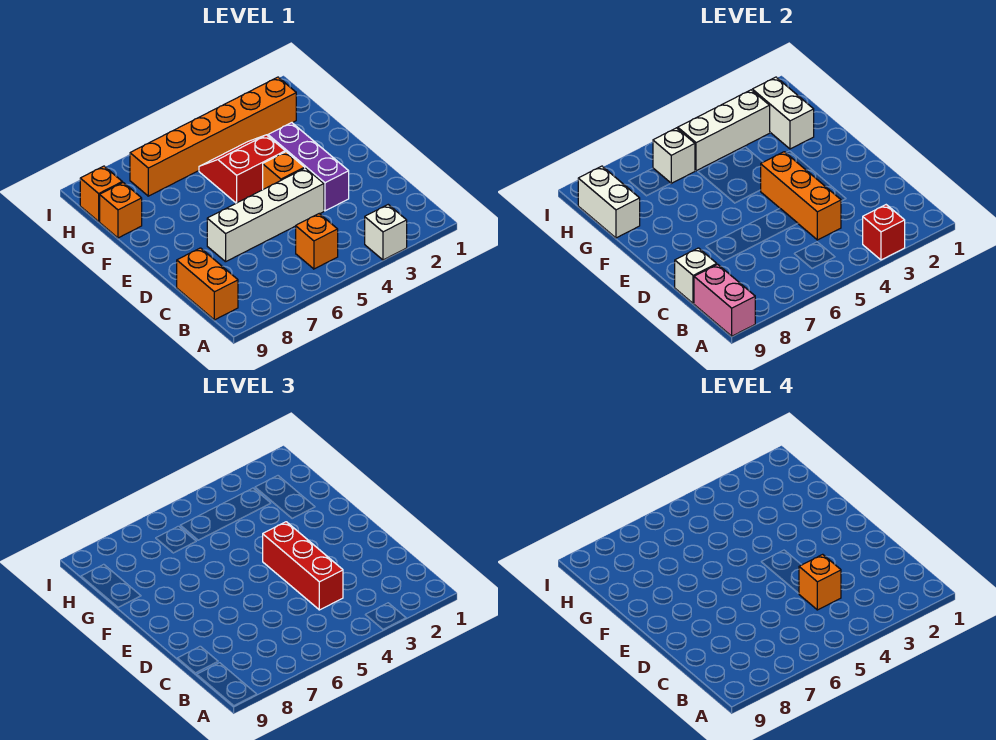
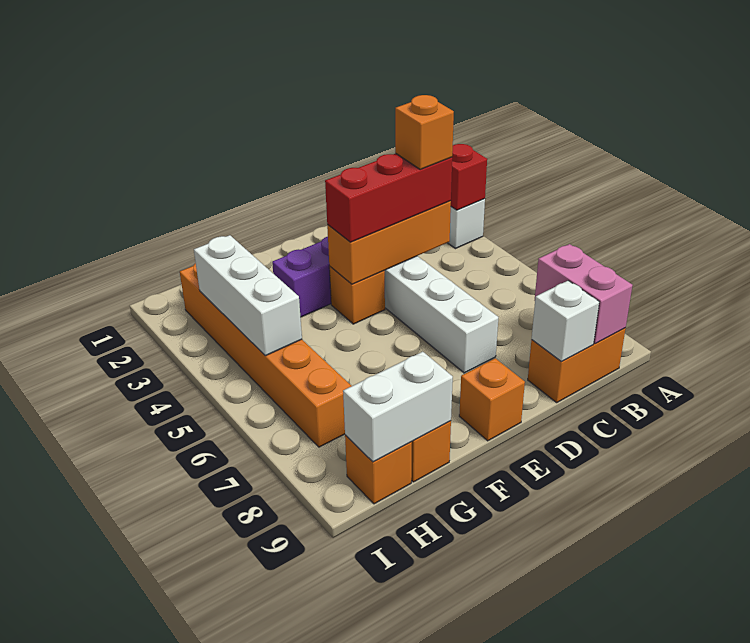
pink brick A9:B9 level 2 -> pink brick B8:B9 level 2
orange brick B5 level 1 -> orange brick E9 level 1
red slope F4:G5 level 1 top F -> none
white brick G2:H2 level 2 -> none
white brick H6 level 2 -> none

